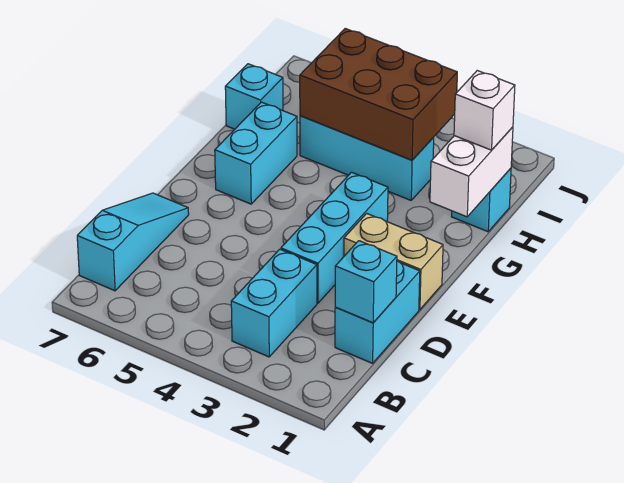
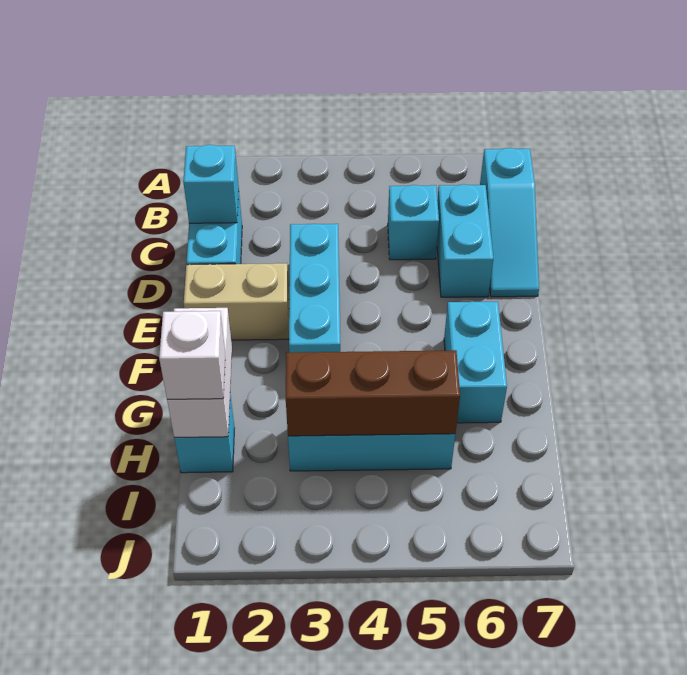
cyan brick B3:C3 level 1 -> cyan brick C6:D6 level 1
brown brick H3:I5 level 2 -> brown brick H3:H5 level 2
cyan brick H7 level 1 -> cyan brick C5 level 1

